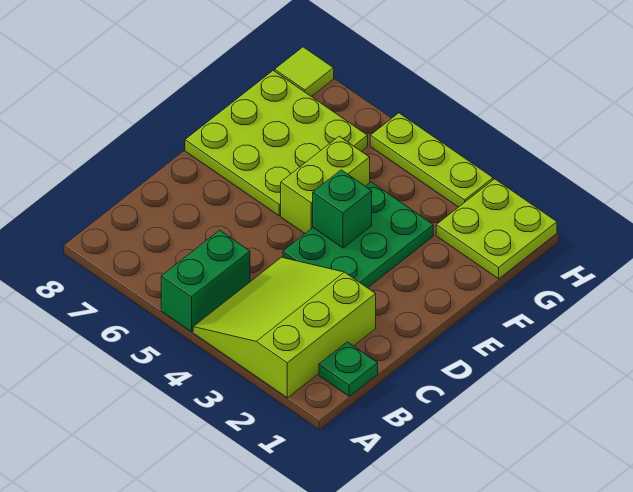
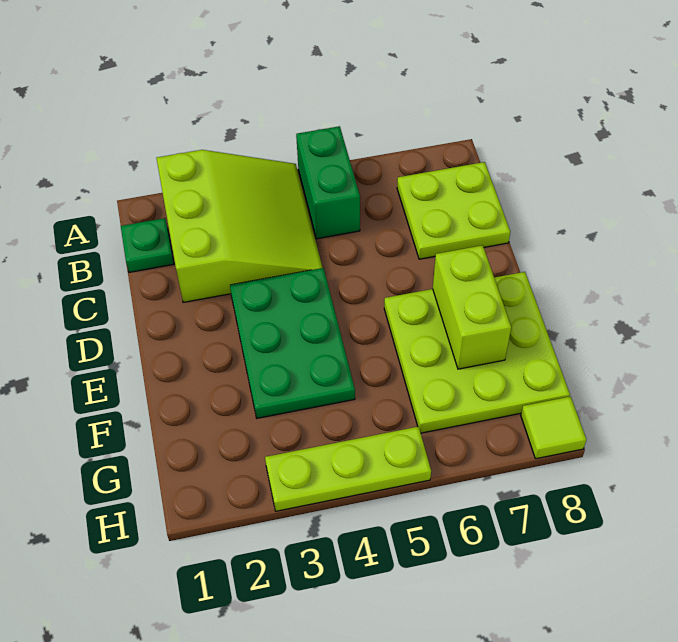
green brick E4 level 2 -> none
lime brick E5:F5 level 1 -> lime brick E7:F7 level 2
lime plate G1:H2 level 1 -> lime plate B7:C8 level 1

